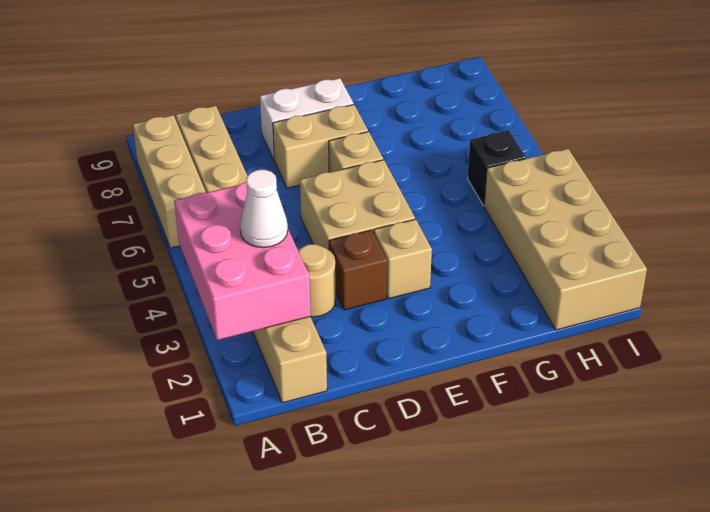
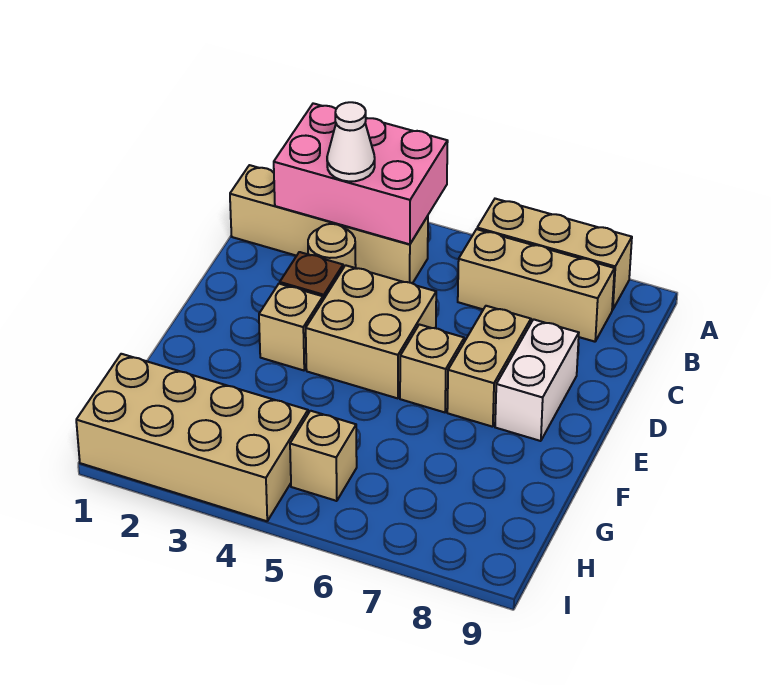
black brick H5 level 1 -> tan brick H5 level 1

